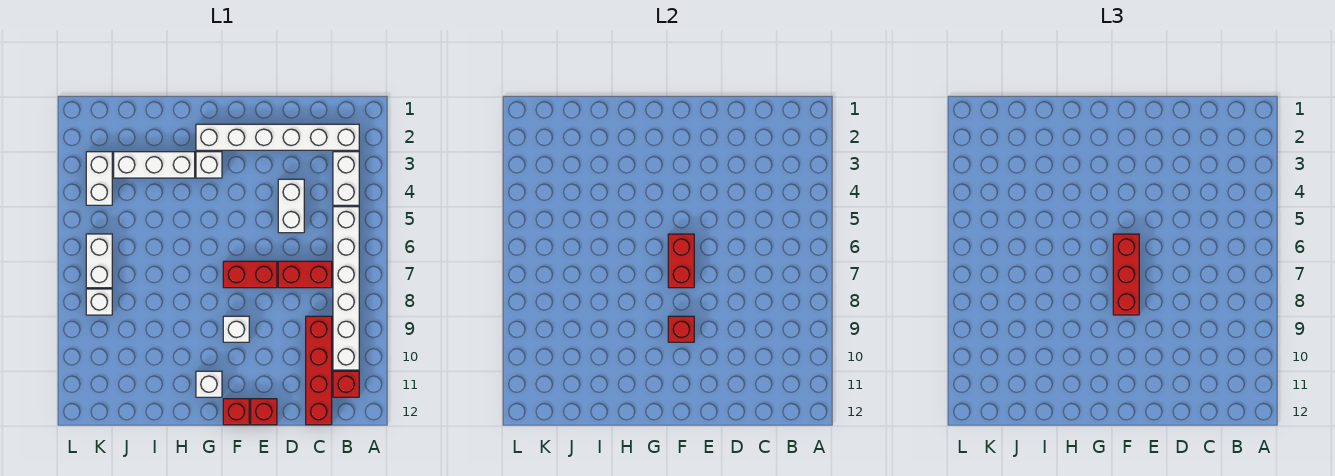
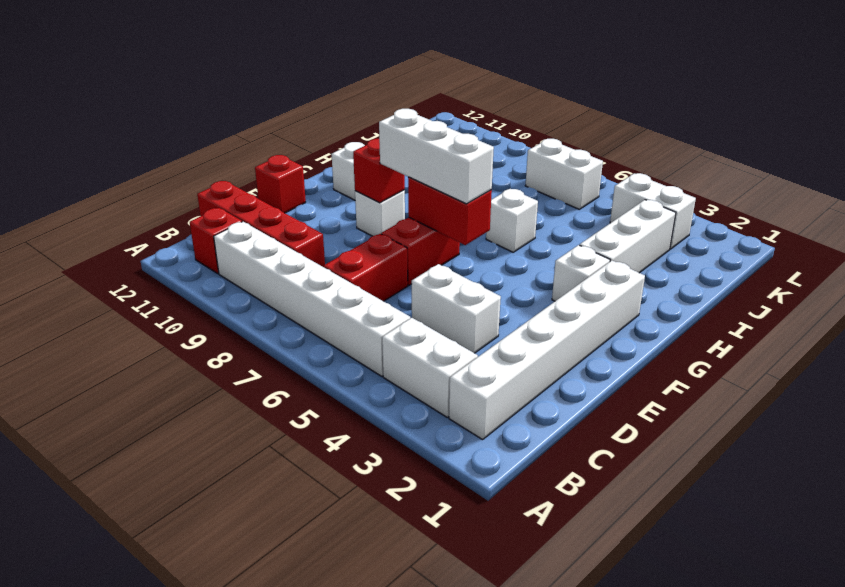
red brick F6:F8 level 3 -> white brick F6:F8 level 3
red brick F12 level 1 -> none
white brick K8 level 1 -> white brick H6 level 1

